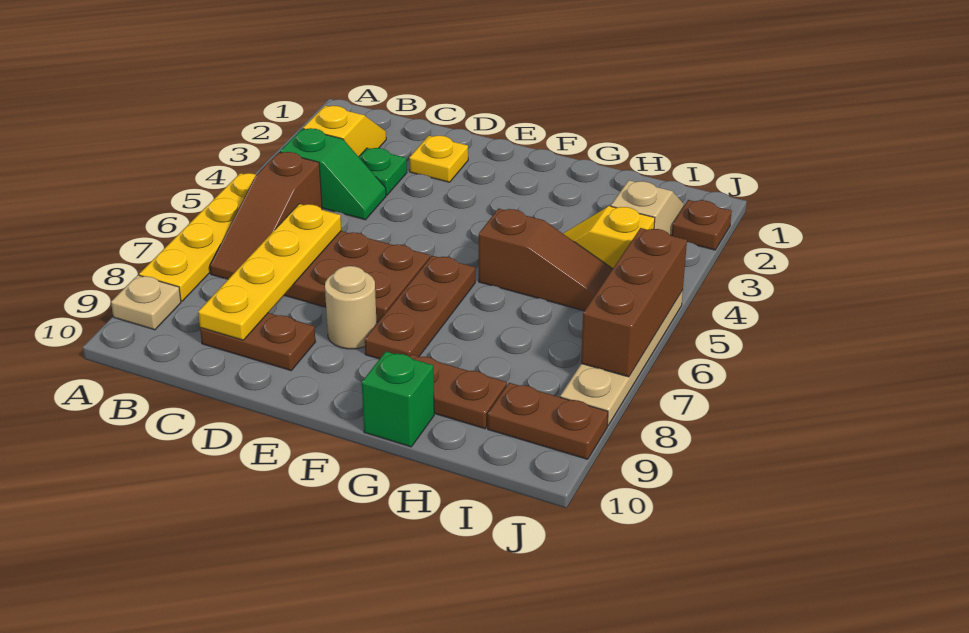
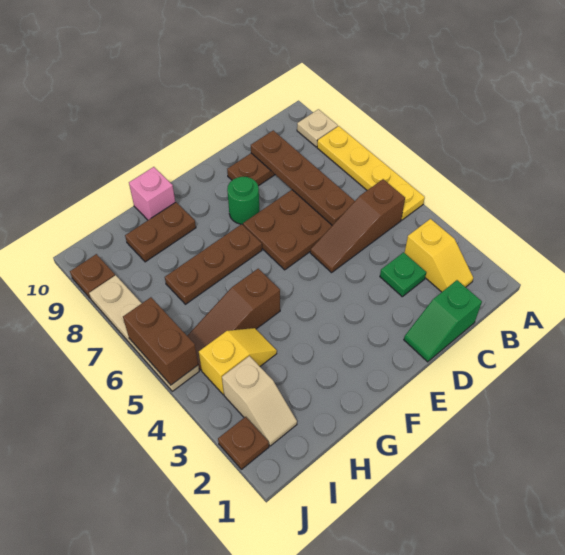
green slope B4:C4 level 1 top B -> green slope C1:D1 level 1 top C
brown slope B5:B7 level 1 top 5 -> brown slope B5:D5 level 1 top B
yellow plate C6:C9 level 2 -> brown plate C6:C9 level 2
yellow plate D2 level 1 -> none
tan round brick E8 level 1 -> green round brick E8 level 1
brown plate F6:F8 level 1 -> brown plate F7:H7 level 1
green brick G10 level 1 -> pink brick G10 level 1
brown plate I9:J9 level 1 -> brown plate J9 level 1
brown brick J5:J7 level 2 -> brown brick J5:J6 level 2

